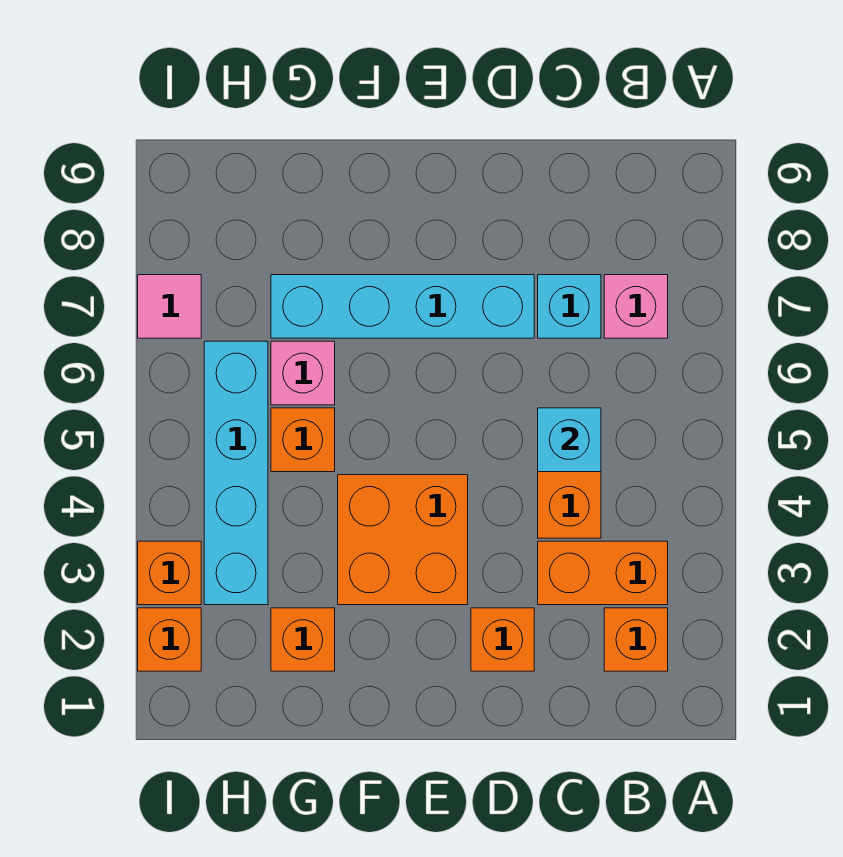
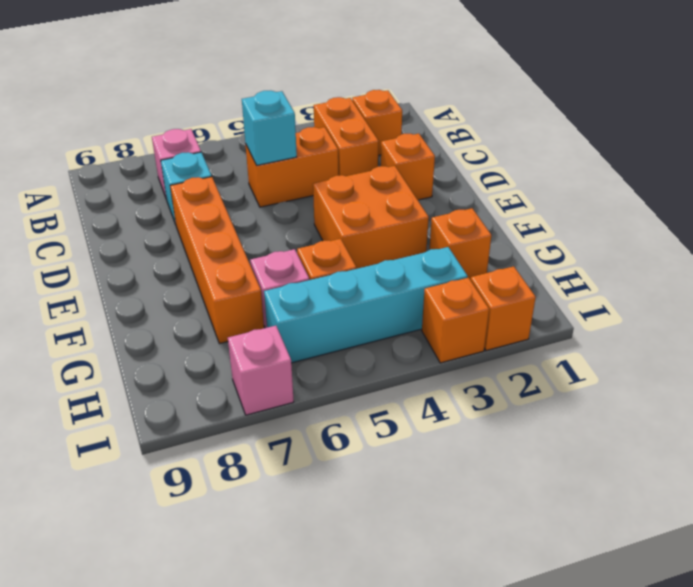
cyan brick D7:G7 level 1 -> orange brick D7:G7 level 1
pink tile I7 level 1 -> pink brick I7 level 1

